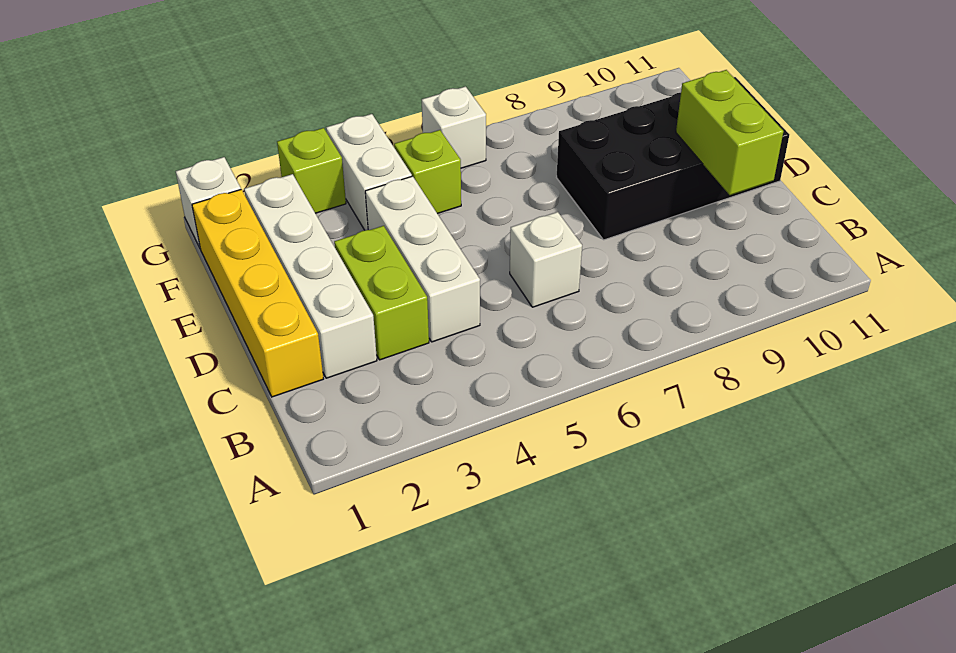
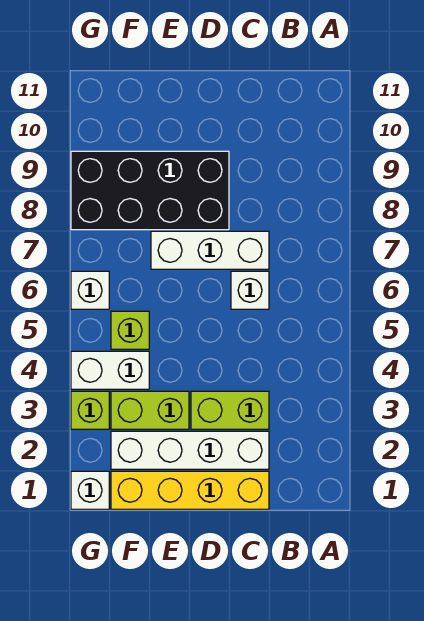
white brick C4:E4 level 1 -> white brick C7:E7 level 1
lime brick C10:D10 level 2 -> lime brick E3:F3 level 1
black brick D8:E11 level 1 -> black brick D8:G9 level 1

